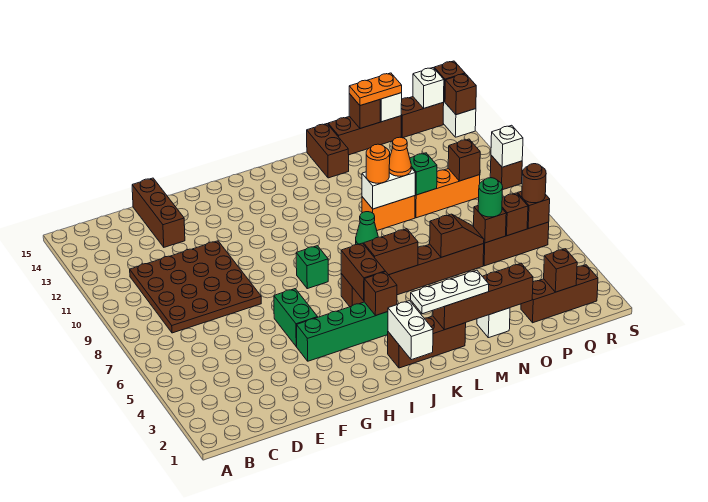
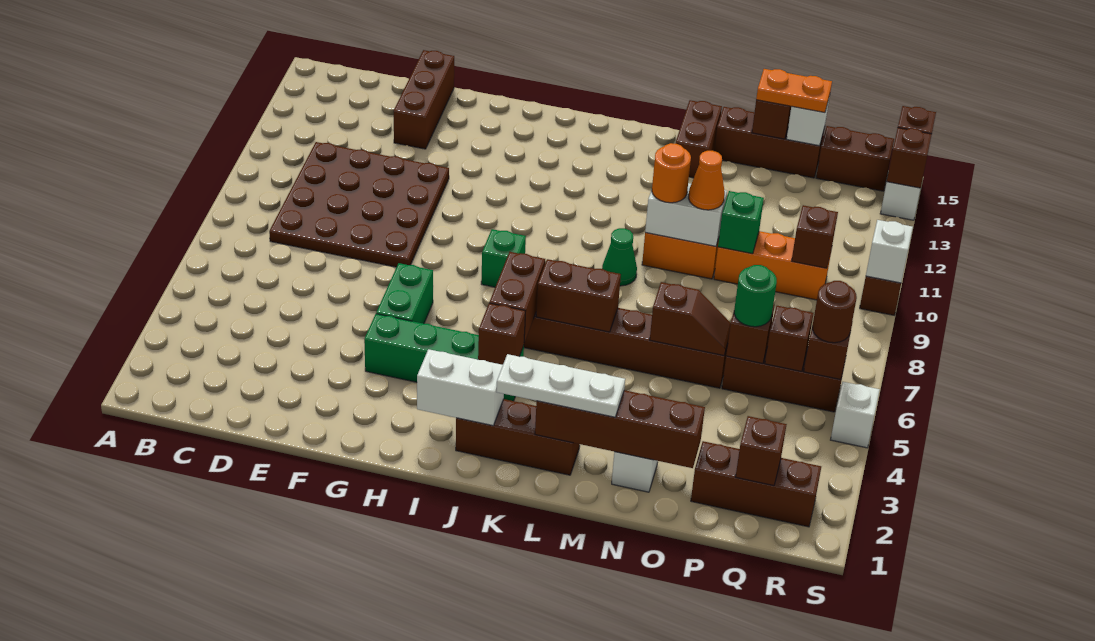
white brick J1:J2 level 2 -> white brick I2:J2 level 2
white brick R15 level 2 -> white brick S5 level 1

